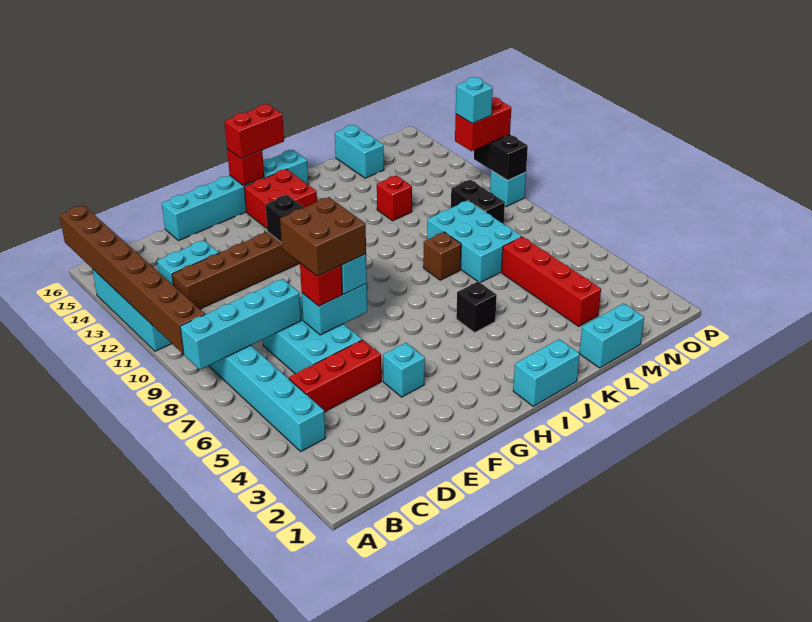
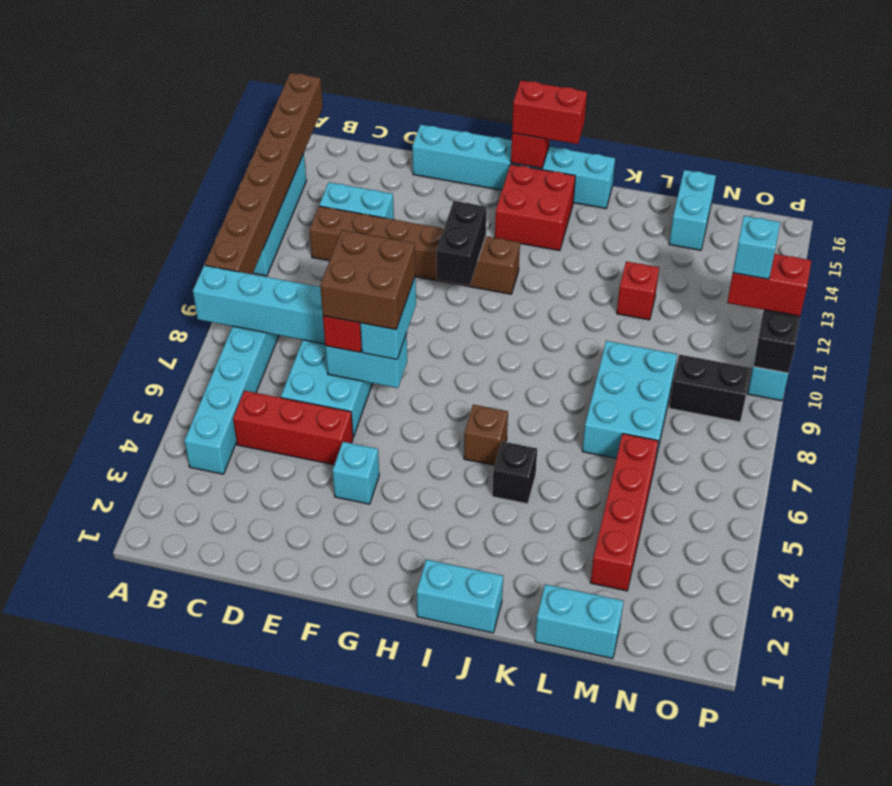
brown brick K8 level 1 -> brown brick I6 level 1
black brick N9:N10 level 1 -> black brick N9:O9 level 1

